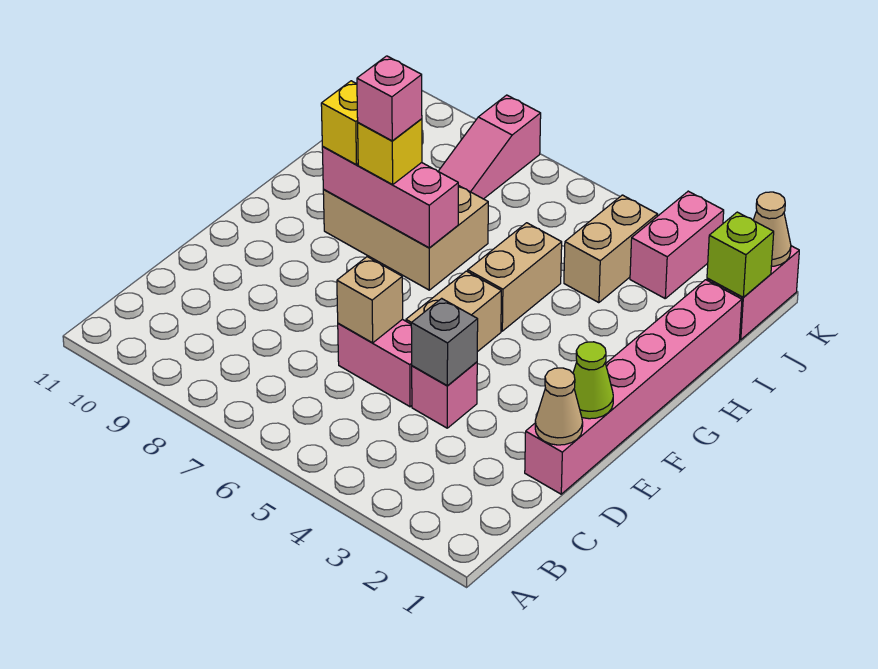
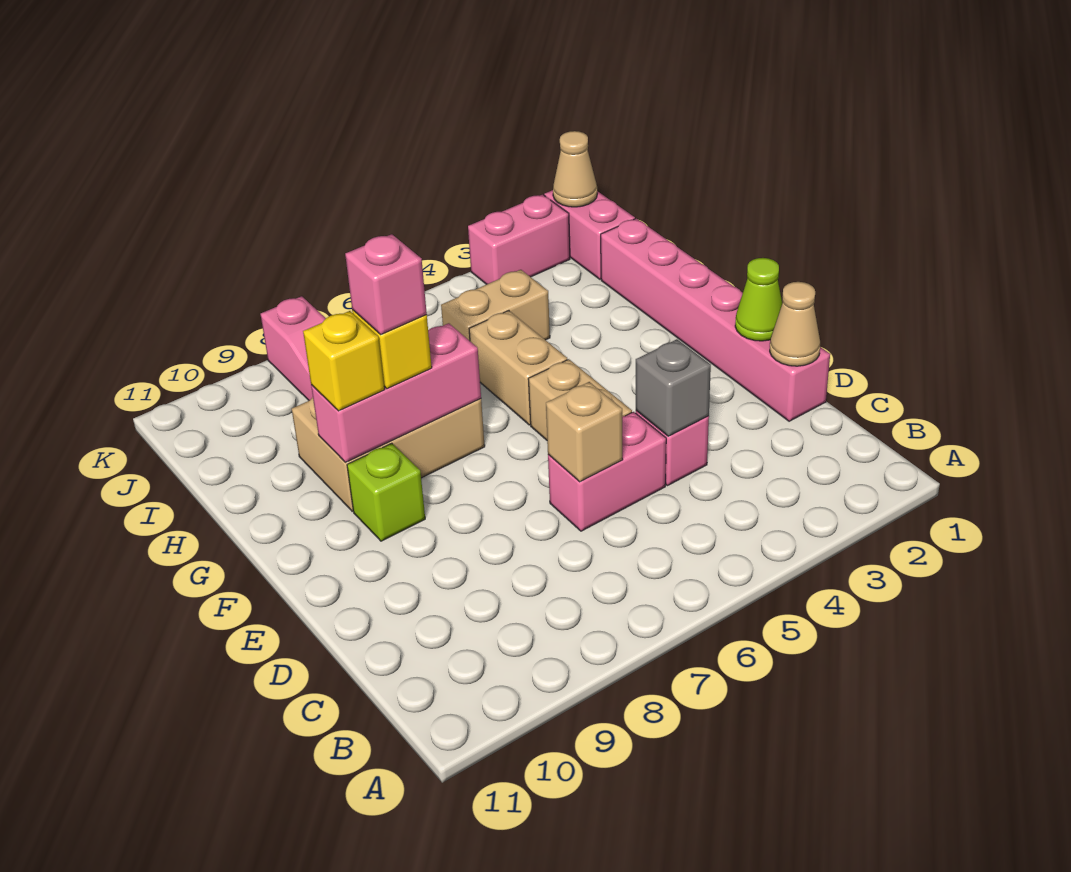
tan brick I4:J4 level 1 -> tan brick I4:I5 level 1
lime brick J1 level 2 -> lime brick F9 level 1
pink brick J3:K3 level 1 -> pink brick K2:K3 level 1

